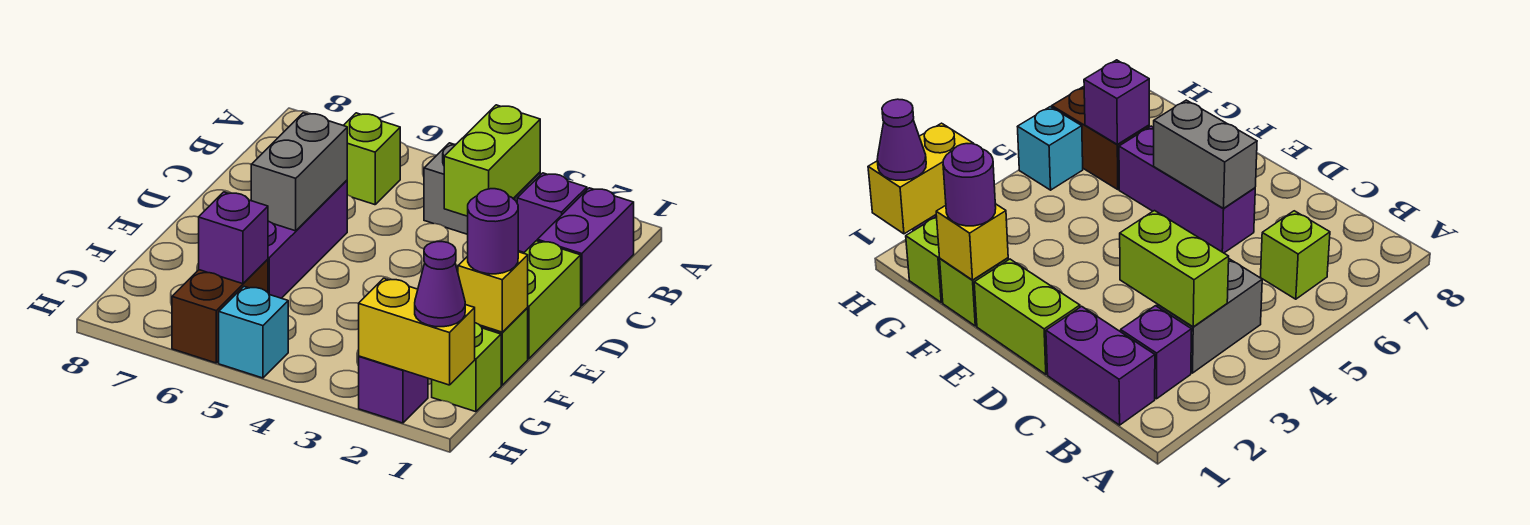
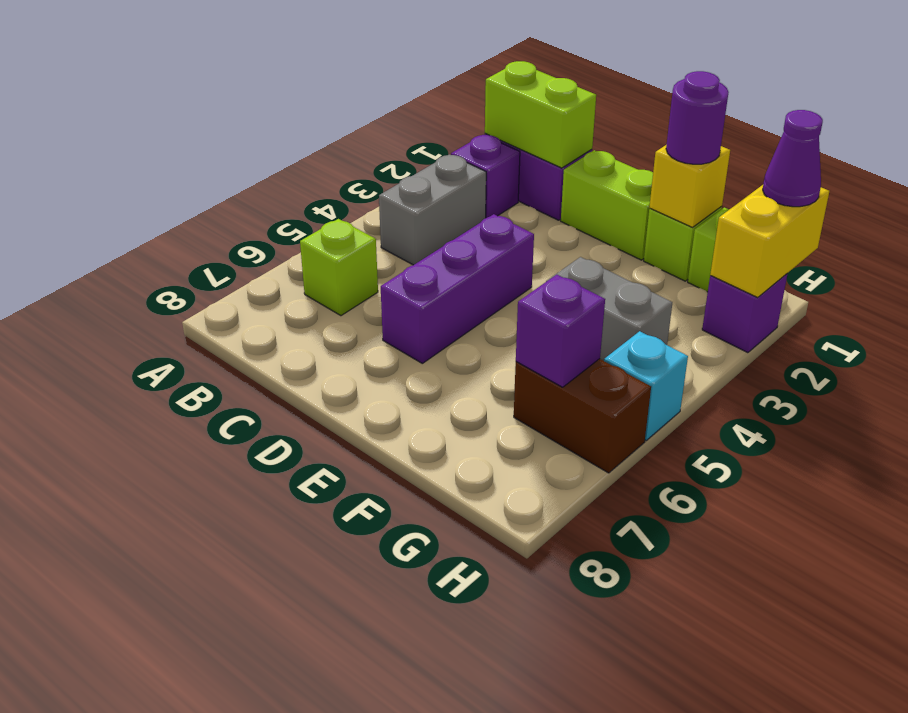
lime brick B3:C3 level 2 -> lime brick B1:C1 level 2
purple brick D6:F6 level 1 -> purple brick D4:D6 level 1
grey brick D6:E6 level 2 -> grey brick F4:G4 level 1

